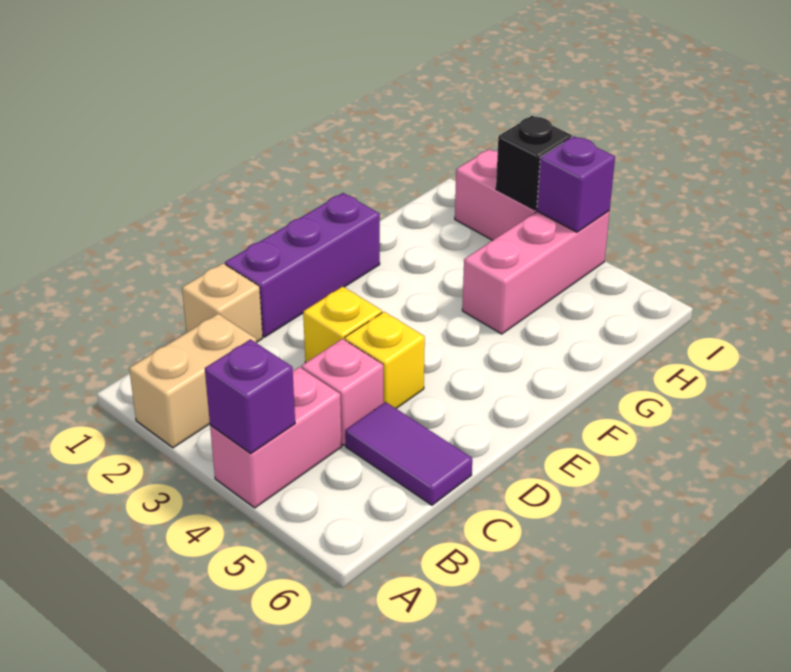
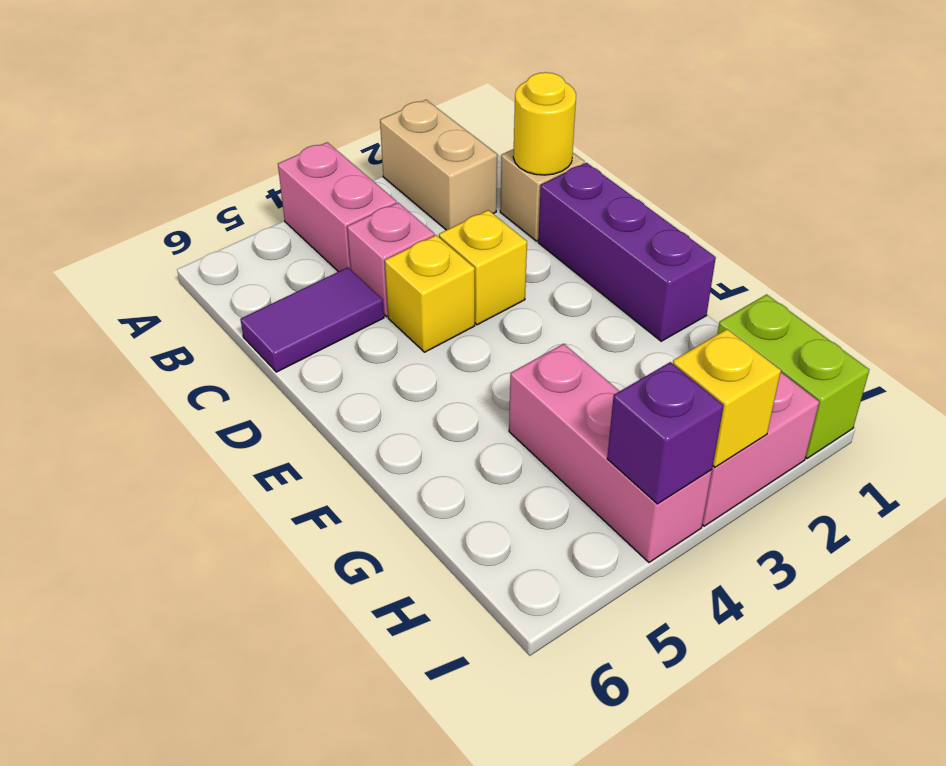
purple brick A4 level 2 -> none
none -> yellow round brick C1 level 2
none -> lime brick H1:I1 level 1
black brick I3 level 2 -> yellow brick I3 level 2

